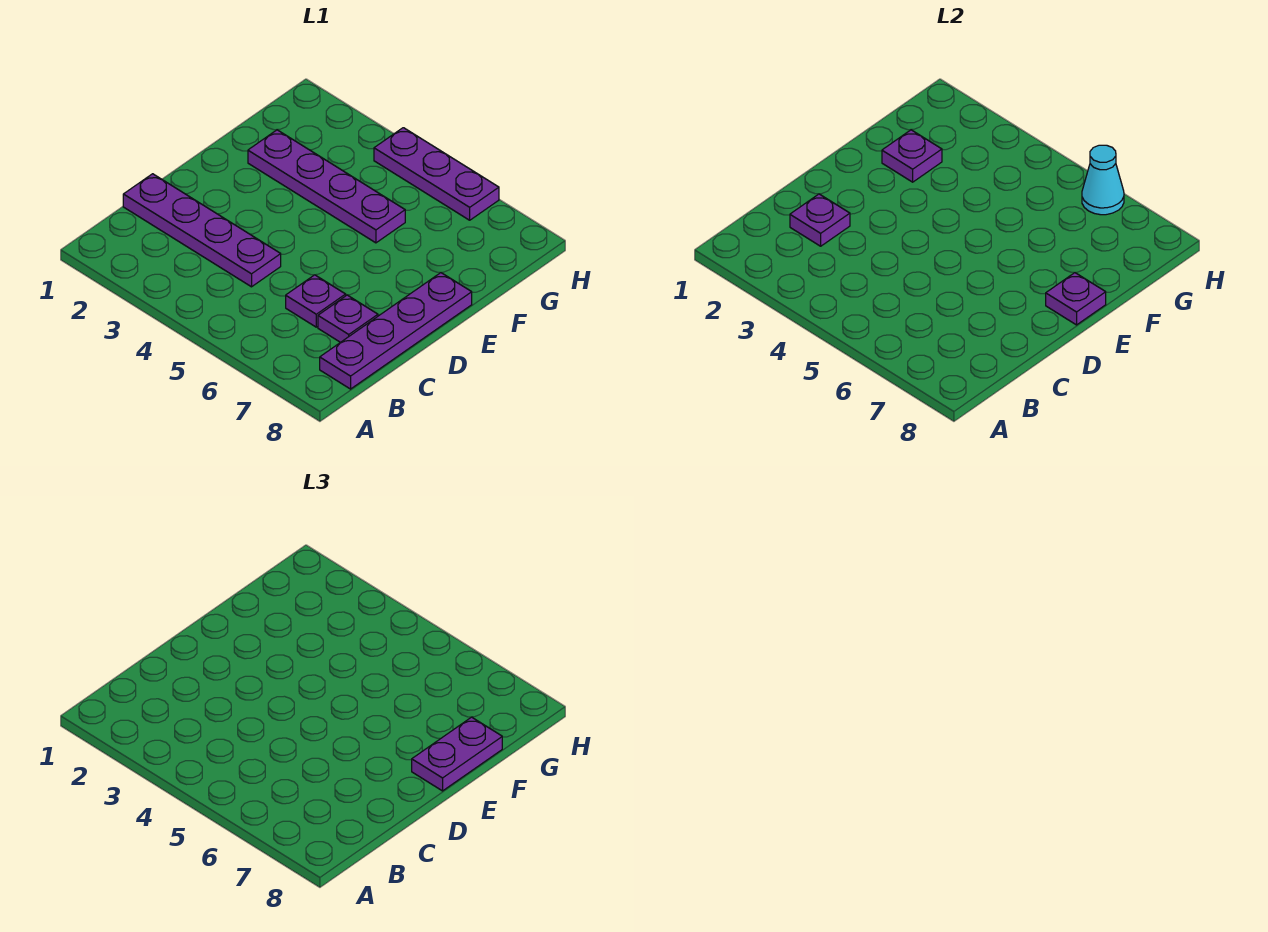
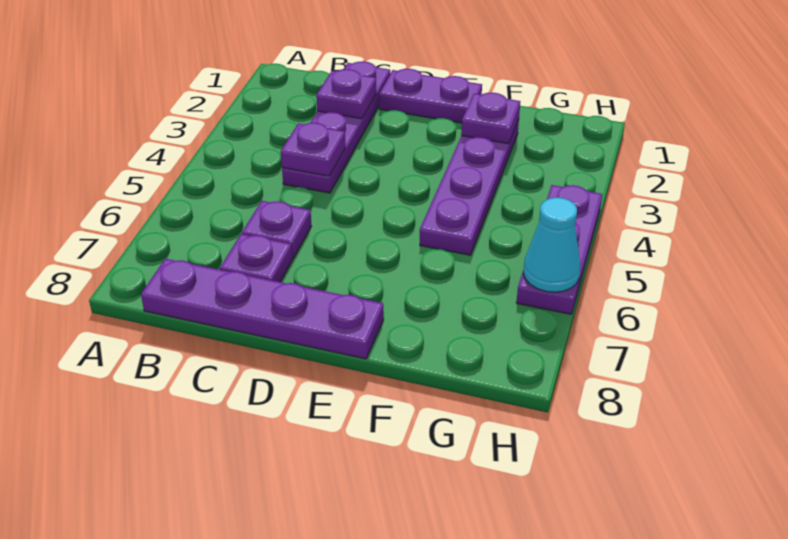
purple plate E8 level 2 -> purple plate C4 level 2
purple plate E8:F8 level 3 -> purple plate D1:E1 level 1

